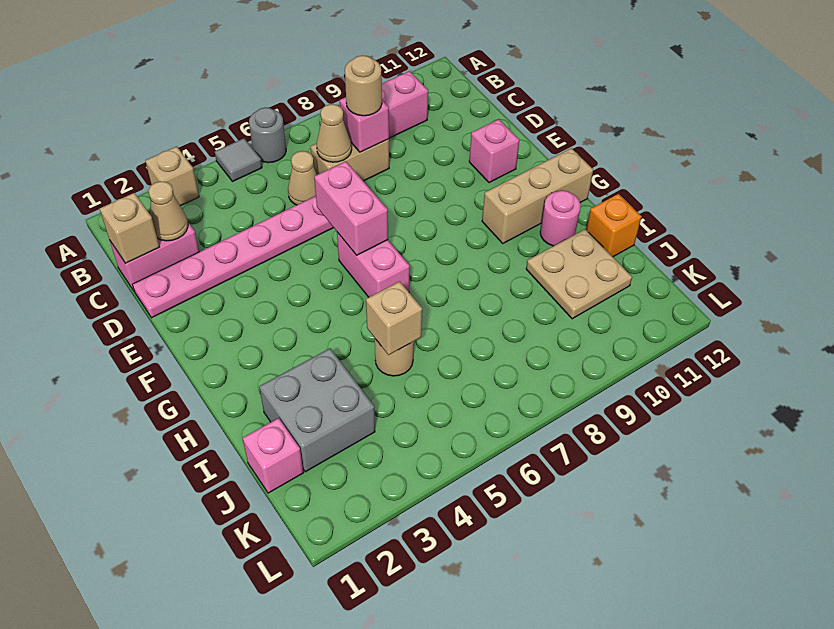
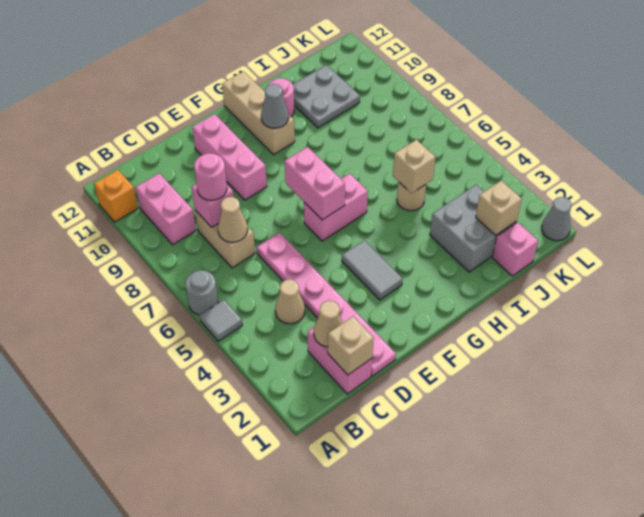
tan brick A3 level 1 -> tan brick J2 level 2
tan cone C6 level 1 -> tan cone C4 level 1
tan round brick C8 level 3 -> pink round brick C8 level 3
pink brick E6:F6 level 2 -> pink brick F6:F7 level 2
pink brick E11 level 1 -> pink brick E9:E11 level 1
none -> grey tile F3:F4 level 1
none -> grey cone G10 level 2
tan plate I10:J11 level 1 -> grey plate I10:J11 level 1
orange brick I12 level 1 -> orange brick A11 level 1
none -> grey cone L1 level 1

